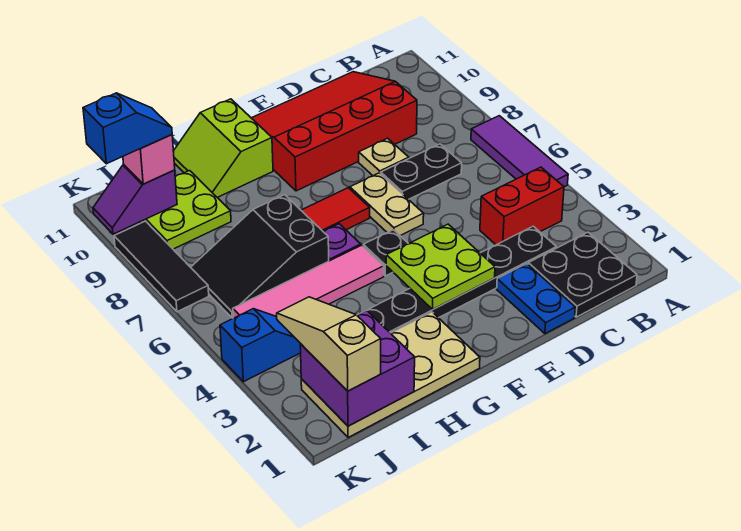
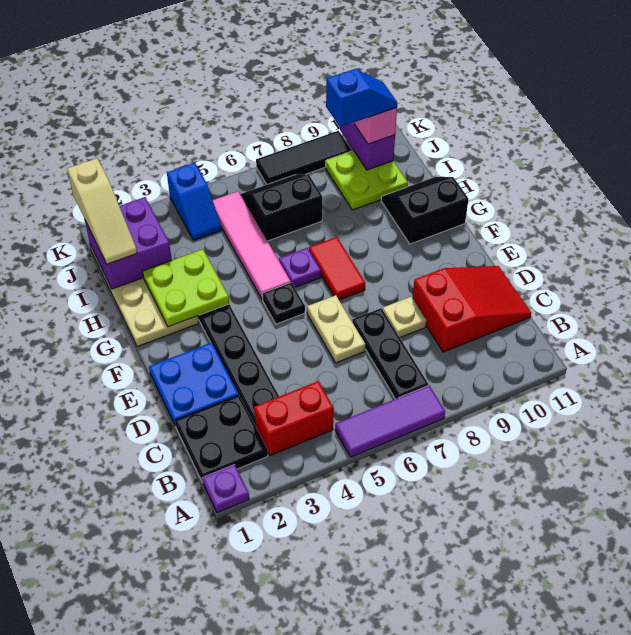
none -> purple plate A1 level 1
red brick B4:C4 level 1 -> red brick B3:B4 level 1
black plate C7:D7 level 1 -> black plate B7:D7 level 1
red slope C9:F11 level 1 top 9 -> red slope C9:D11 level 1 top 9
blue plate D1:D2 level 1 -> blue plate D1:E2 level 1
lime plate E3:F4 level 2 -> lime plate G2:H3 level 2
tan plate E6:E7 level 1 -> tan plate D6:E6 level 1
lime slope G10:H11 level 1 top G -> black slope G10:H11 level 1 top G
black slope H6:J7 level 1 top H -> black slope I6:J7 level 1 top I
tan slope J1:J3 level 3 top 1 -> tan slope I1:K1 level 3 top K
blue slope J10:K10 level 4 top K -> blue slope J9:J10 level 4 top 9

